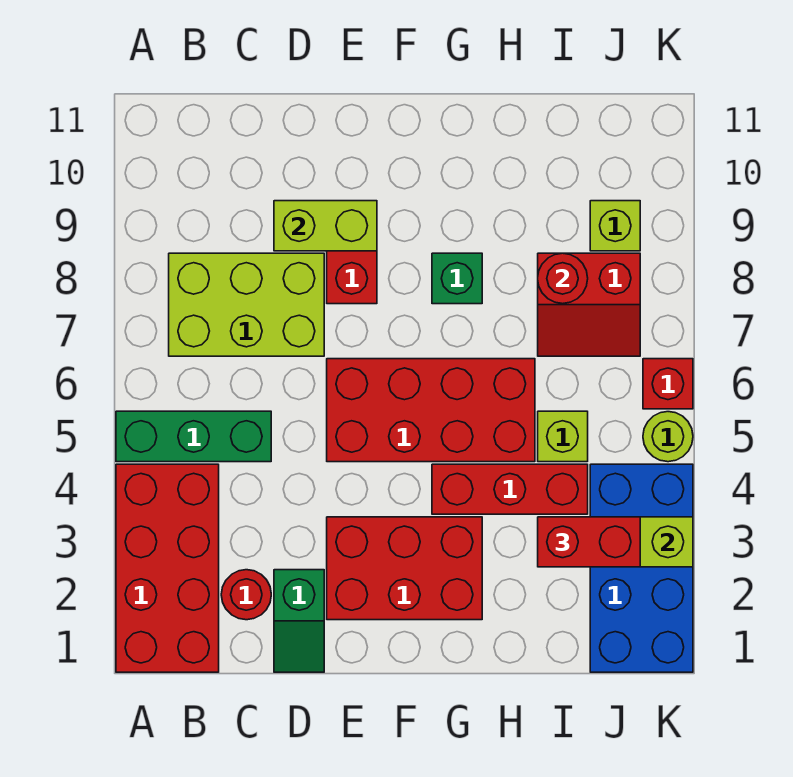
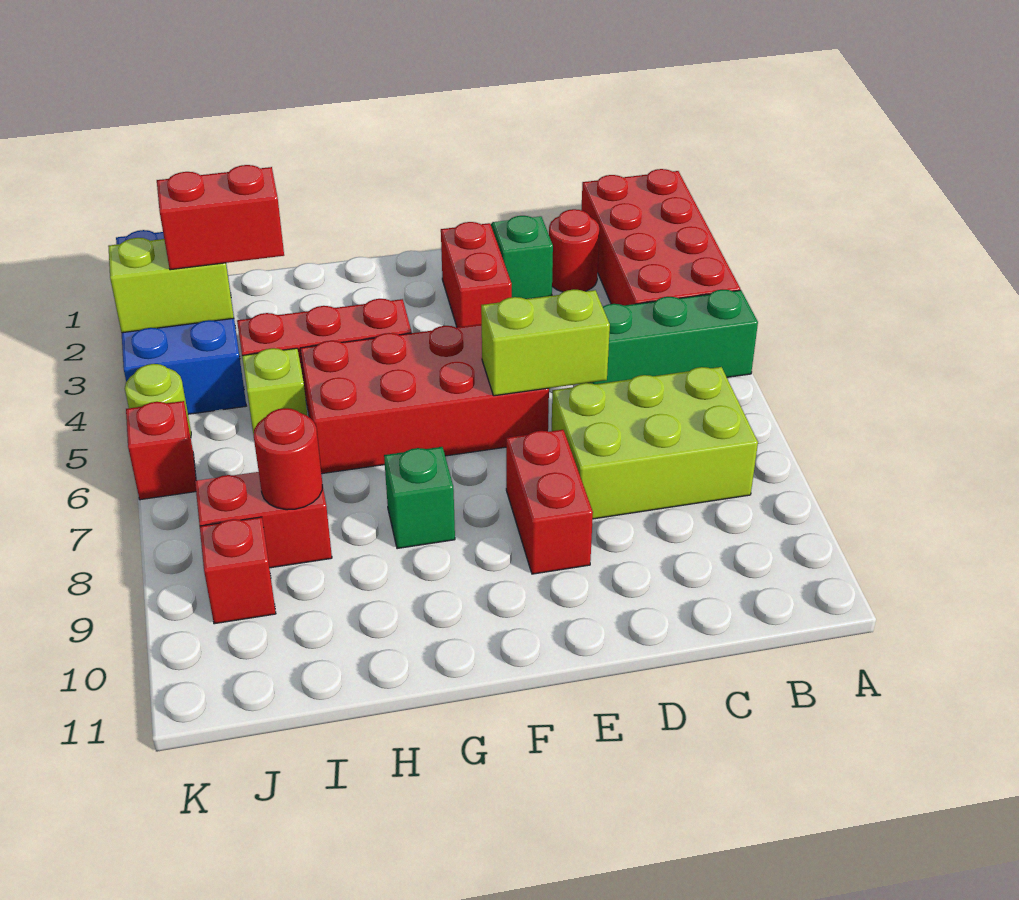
lime brick D9:E9 level 2 -> lime brick D6:E6 level 2
red brick E2:G3 level 1 -> red brick E2:E3 level 1
lime brick J9 level 1 -> red brick J9 level 1

